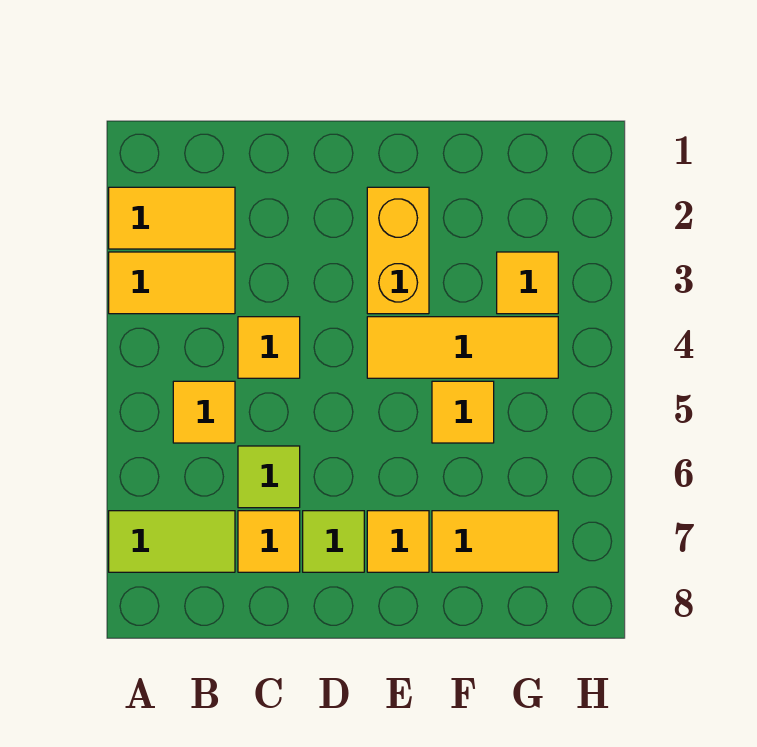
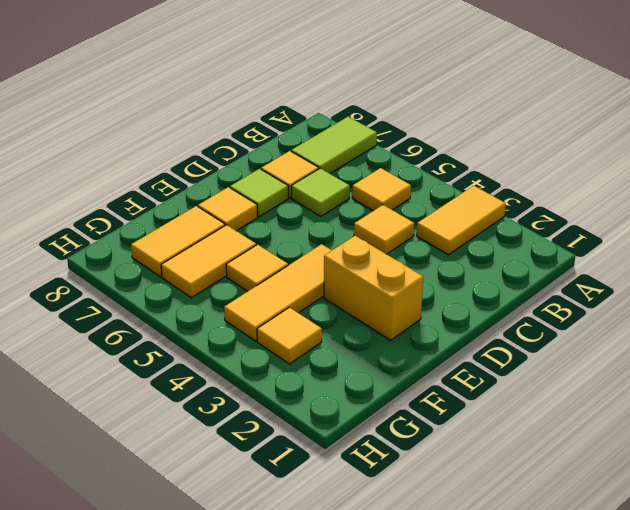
yellow tile A2:B2 level 1 -> yellow tile F6:G6 level 1

